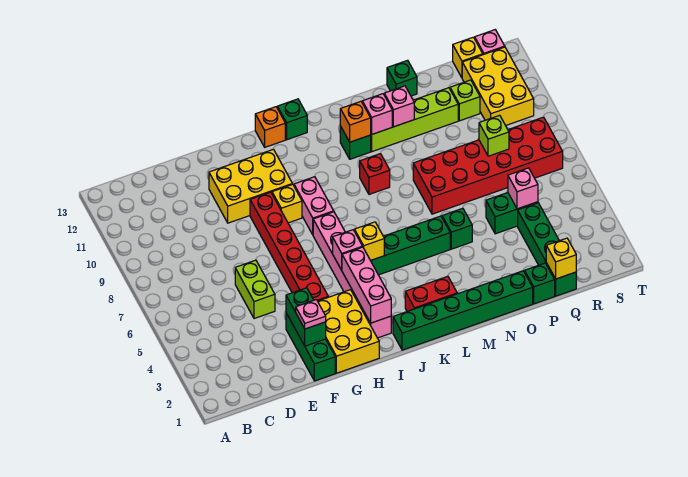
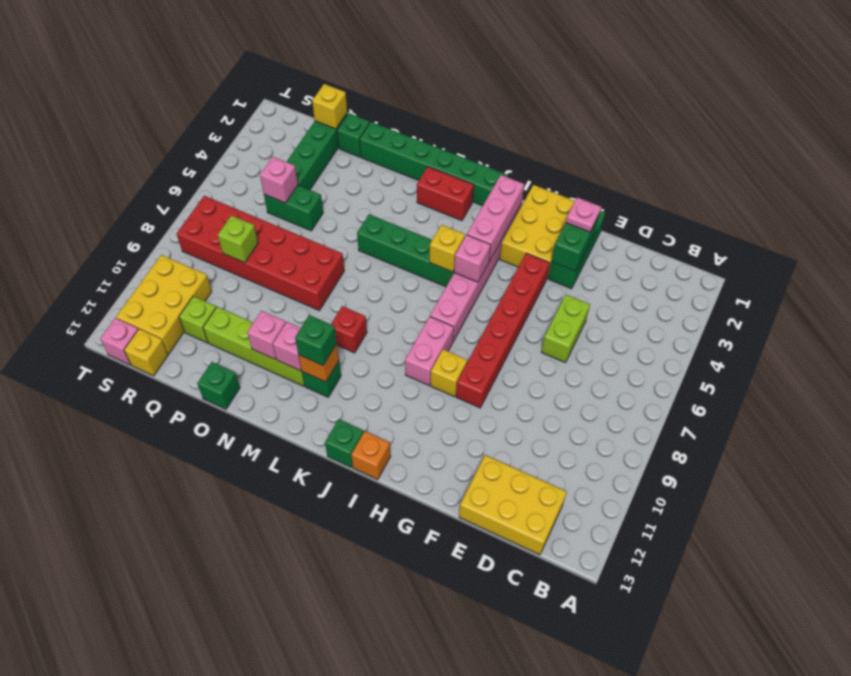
yellow brick F10:H11 level 1 -> yellow brick C12:E13 level 1
green brick N5 level 1 -> green brick L11 level 3

